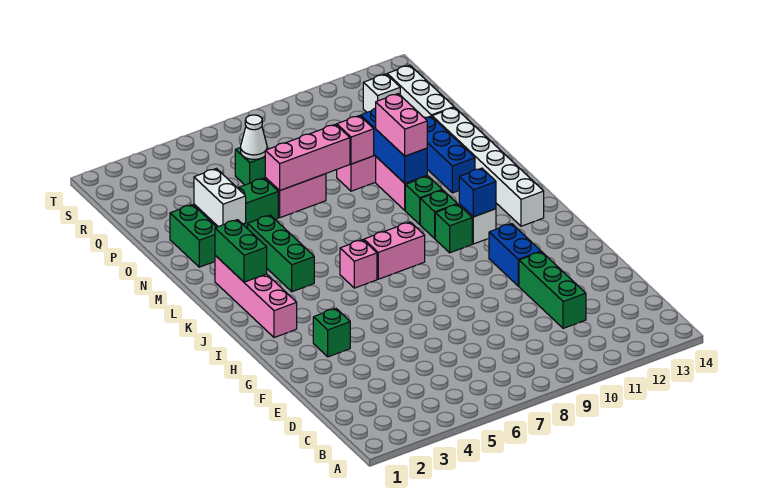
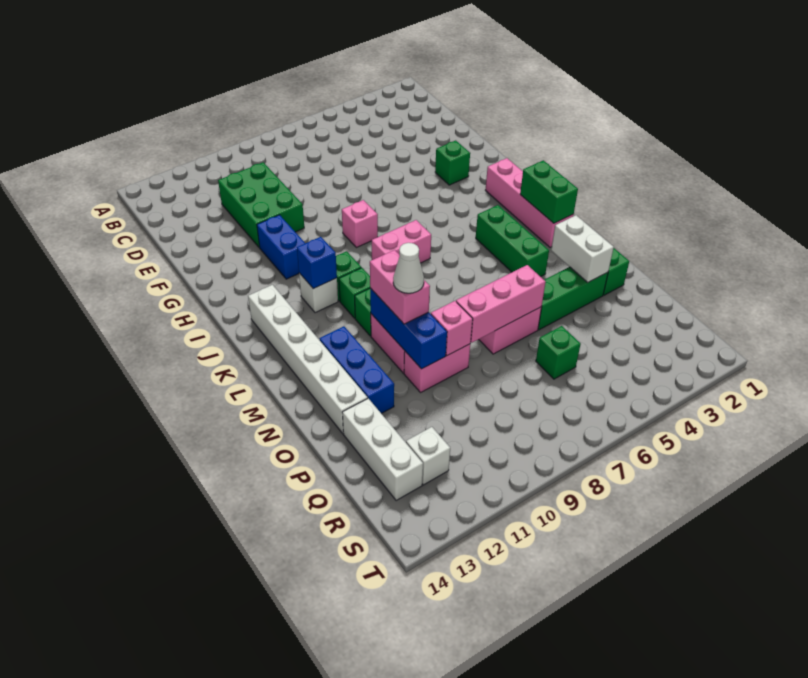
green brick D11:F11 level 1 -> green brick D10:F11 level 1
pink brick J6 level 1 -> pink brick H8 level 1
white cone Q6 level 2 -> white cone N10 level 4

